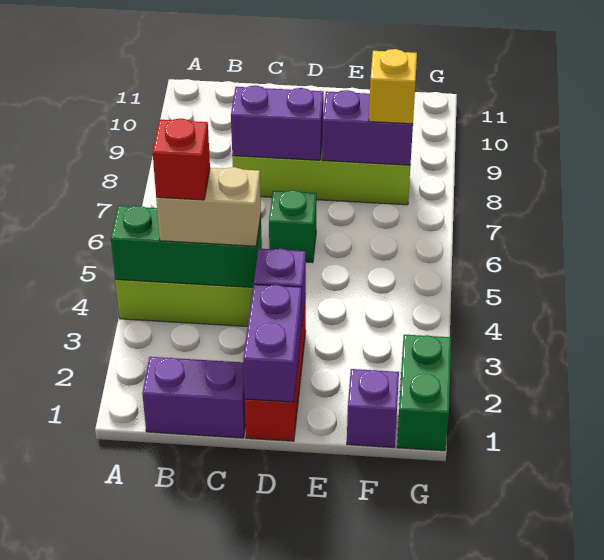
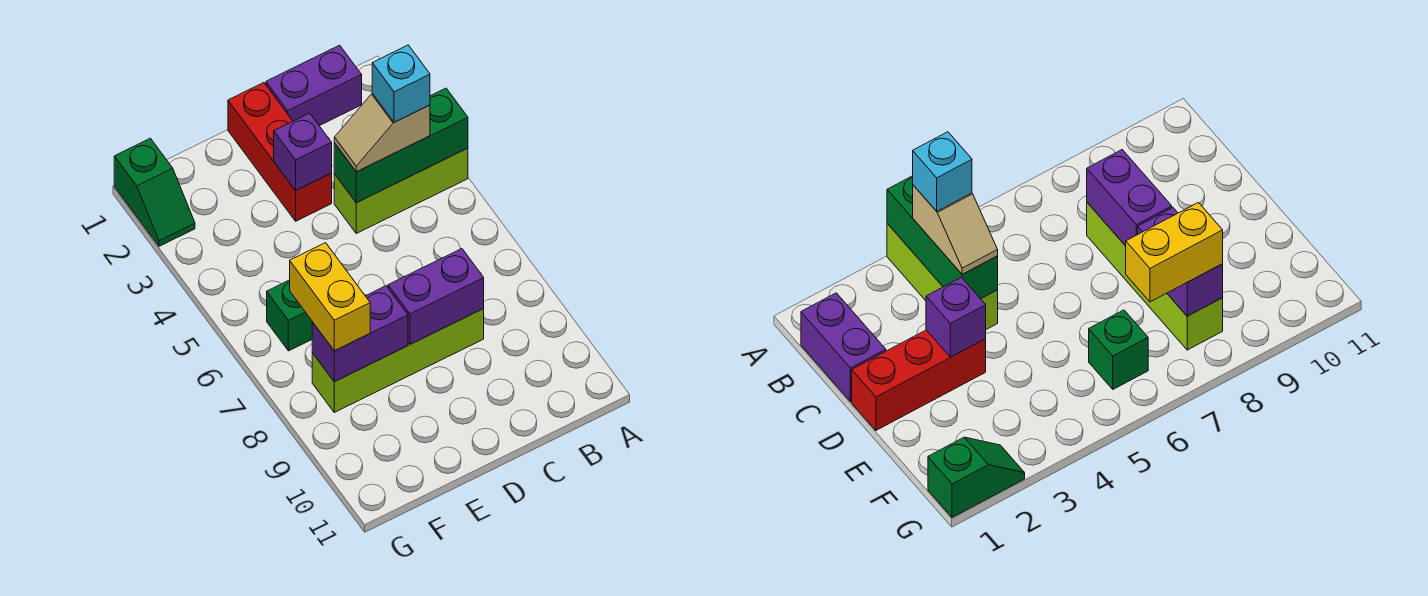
tan brick B4:C4 level 3 -> tan slope B4:C4 level 3 top B
red brick B4 level 4 -> cyan brick B4 level 4
purple brick D1:D2 level 2 -> none
green brick D6 level 1 -> green brick F6 level 1
purple brick F1 level 1 -> none
yellow brick F8 level 3 -> yellow brick F7:F8 level 3
green brick G1:G2 level 1 -> green slope G1:G2 level 1 top 1

